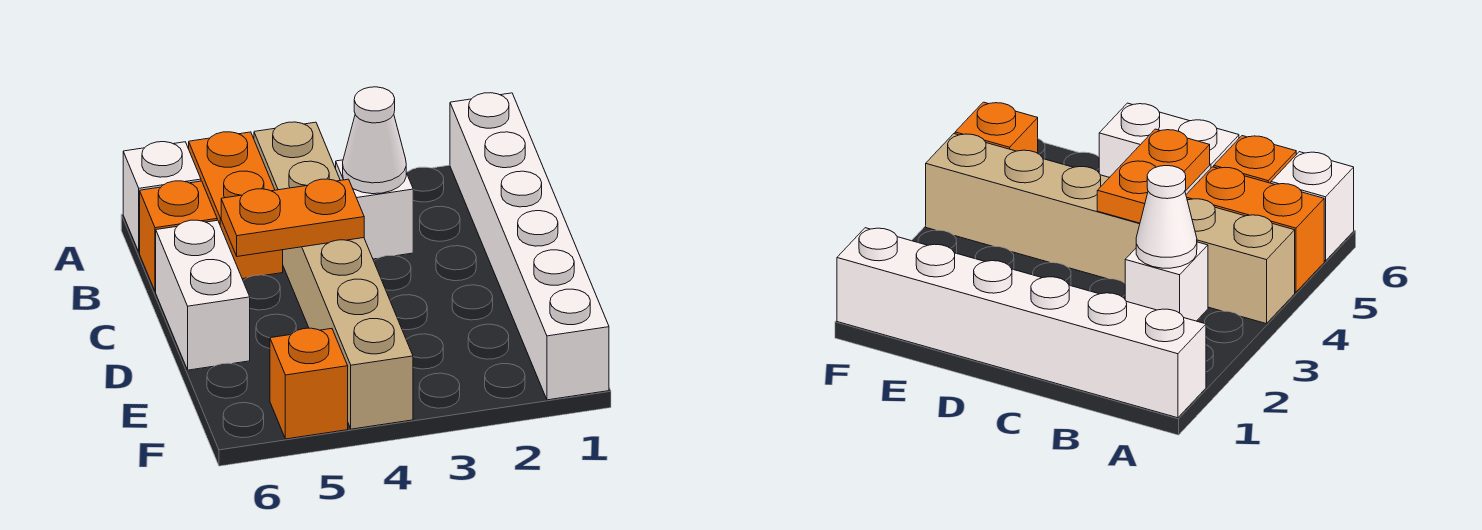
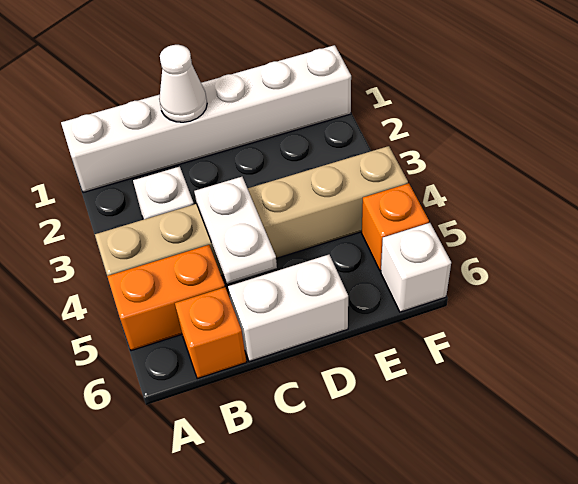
white brick A6 level 1 -> white brick F6 level 1
white cone B3 level 2 -> white cone C1 level 2
orange plate C4:C5 level 2 -> white plate C4:C5 level 2

